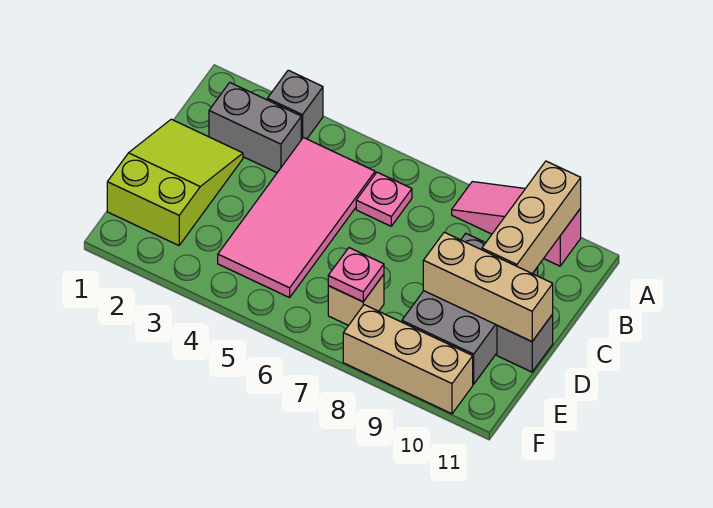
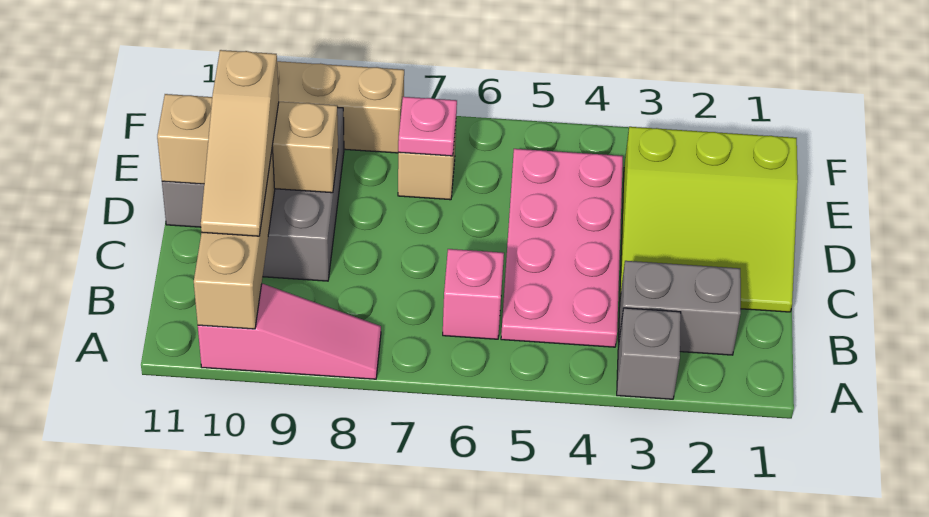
pink tile B4:E5 level 1 -> pink plate B4:E5 level 1
pink plate B6 level 1 -> pink brick B6 level 1
none -> tan slope B10:D10 level 3 top D
lime slope C1:E2 level 1 top E -> lime slope C1:E3 level 1 top E

